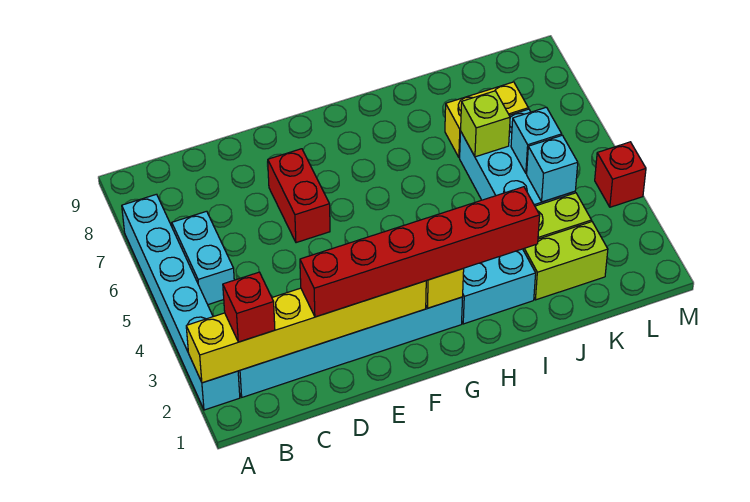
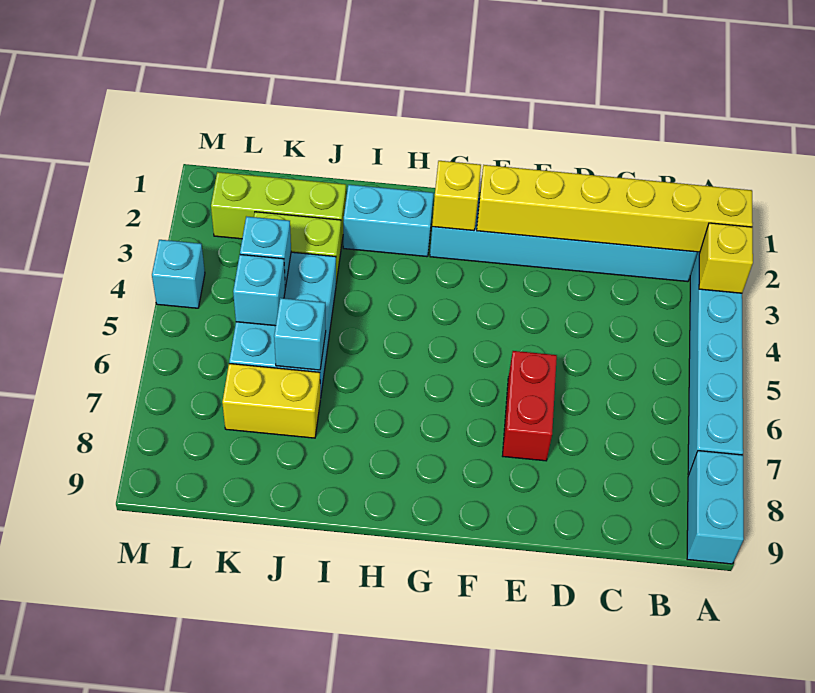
none -> yellow brick A3 level 2
red brick B2 level 3 -> none
cyan brick B5:B6 level 1 -> cyan brick A8:A9 level 1
red brick D2:I2 level 3 -> none
lime brick J2:K2 level 1 -> lime brick J2:L2 level 1
lime brick J6 level 2 -> cyan brick J6 level 2
red brick M4 level 1 -> cyan brick M4 level 1

